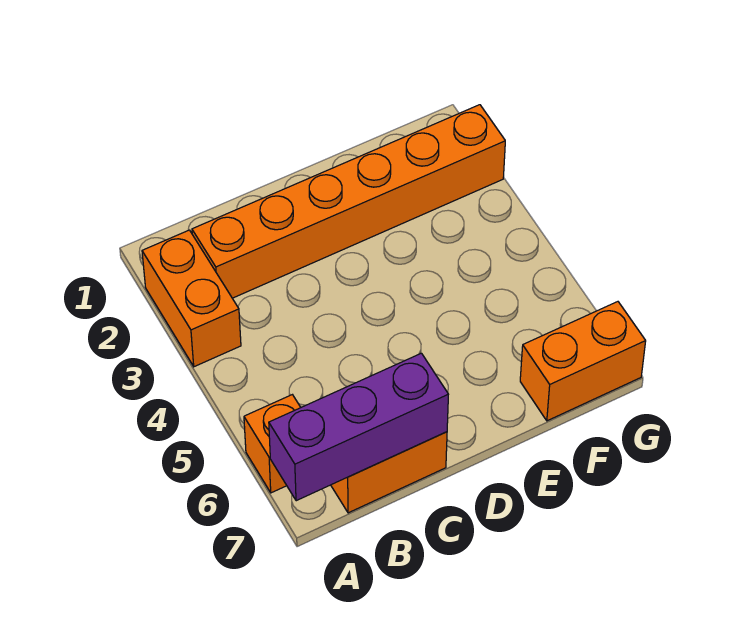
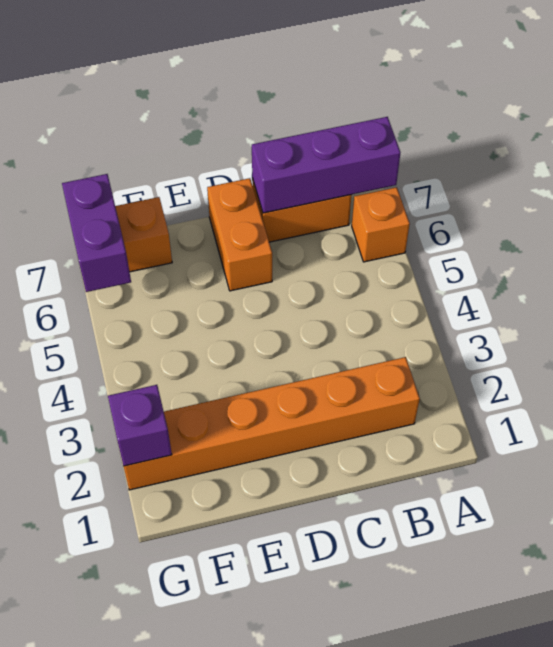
orange brick A2:A3 level 1 -> orange brick D6:D7 level 1
none -> purple brick G2 level 2
none -> purple brick G6:G7 level 2

